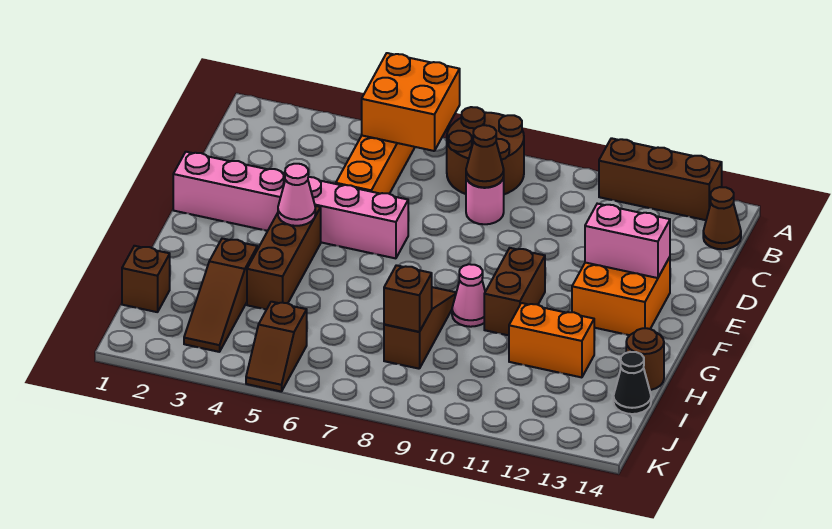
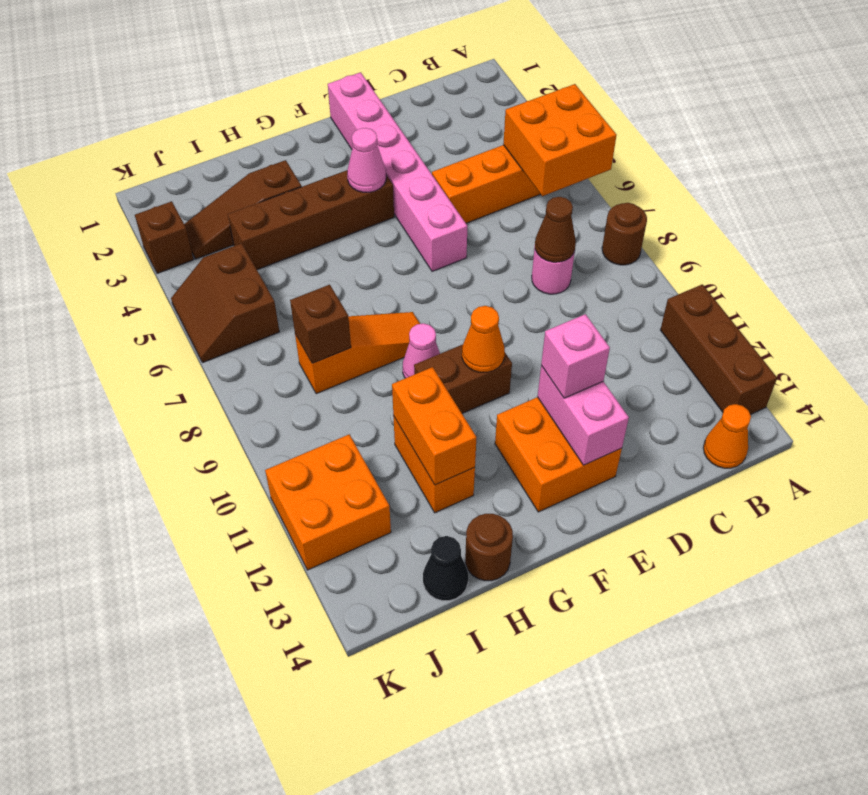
brown round brick A7:B8 level 1 -> brown round brick A8 level 1
brown cone B14 level 1 -> orange cone B14 level 1
none -> pink brick E12 level 3
brown brick F4:H4 level 1 -> brown brick F4:I4 level 1
none -> orange cone F10 level 2
brown slope G8:I8 level 1 top I -> orange slope G8:I8 level 1 top I
none -> orange brick H11:H12 level 2
brown brick I1 level 1 -> brown brick K3 level 1
brown slope J5:K5 level 1 top J -> brown slope J5:K6 level 1 top J
none -> orange brick J11:K12 level 1

